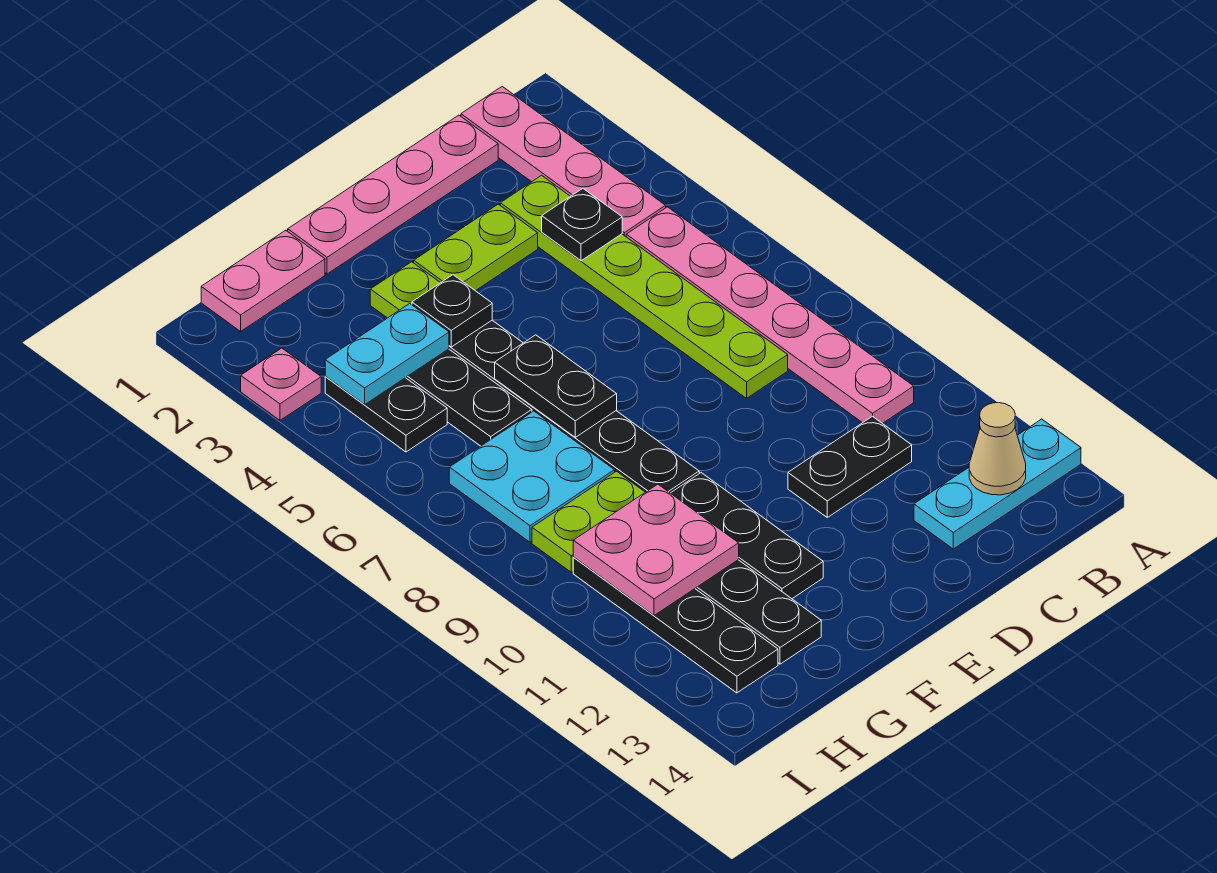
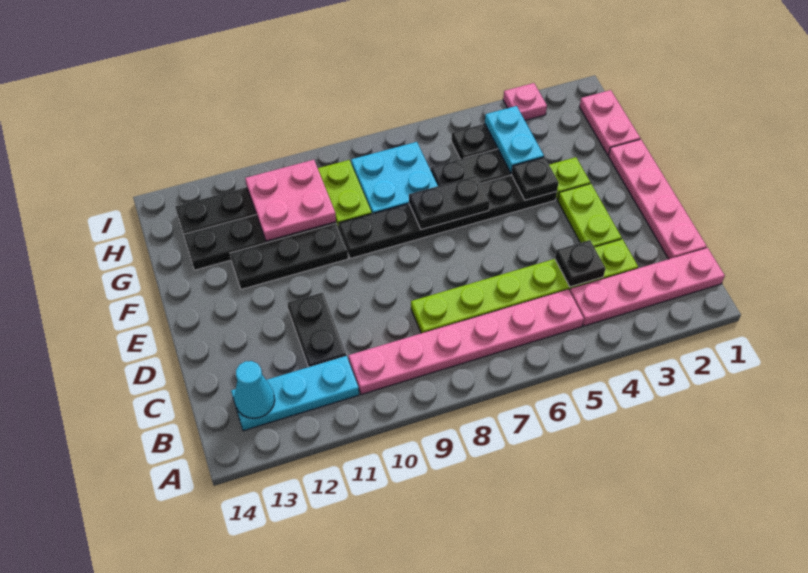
cyan plate A13:C13 level 1 -> cyan plate B11:B13 level 1
tan cone B13 level 2 -> cyan cone B13 level 2

